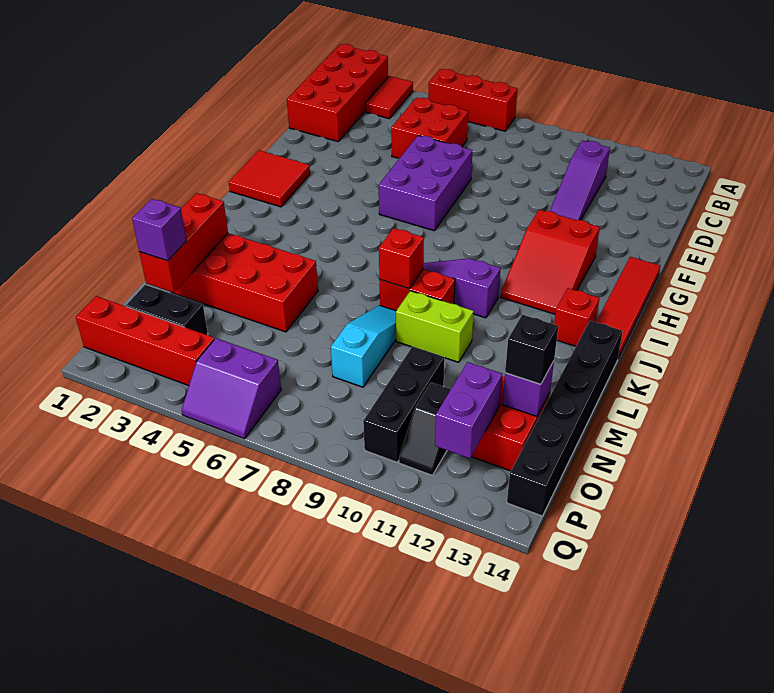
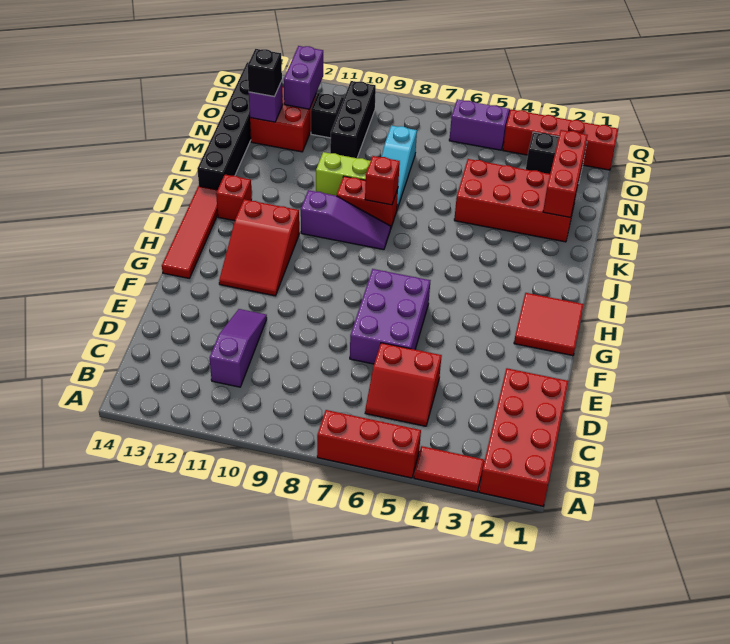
red tile A3:B3 level 1 -> red tile A3:A4 level 1
red brick C5:D6 level 1 -> red slope C5:D6 level 1 top D
red slope G11:I12 level 1 top G -> red slope G11:I12 level 1 top I
purple brick N2 level 3 -> none

